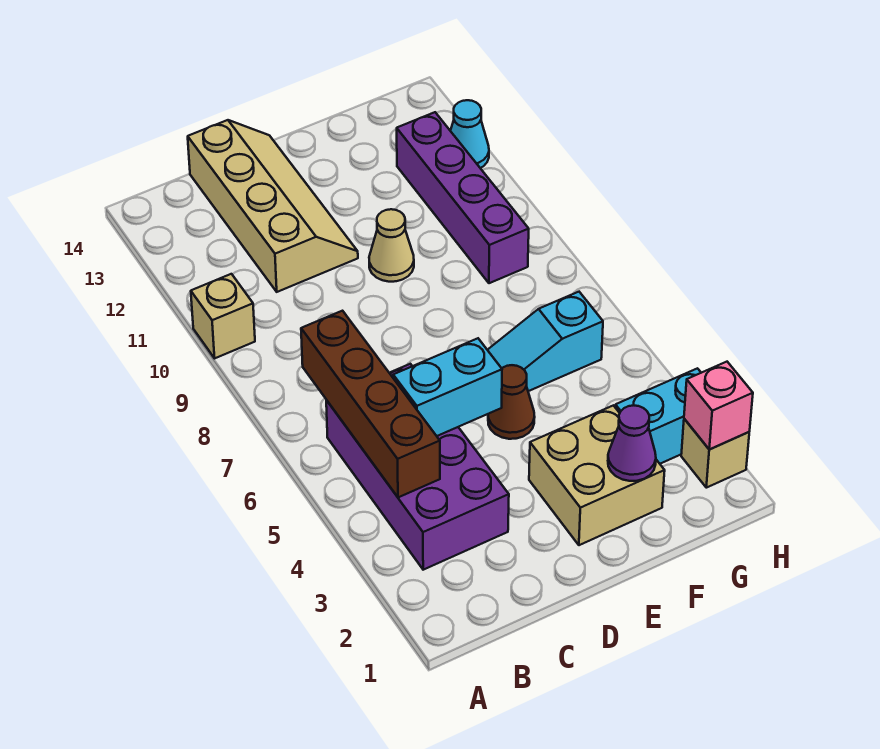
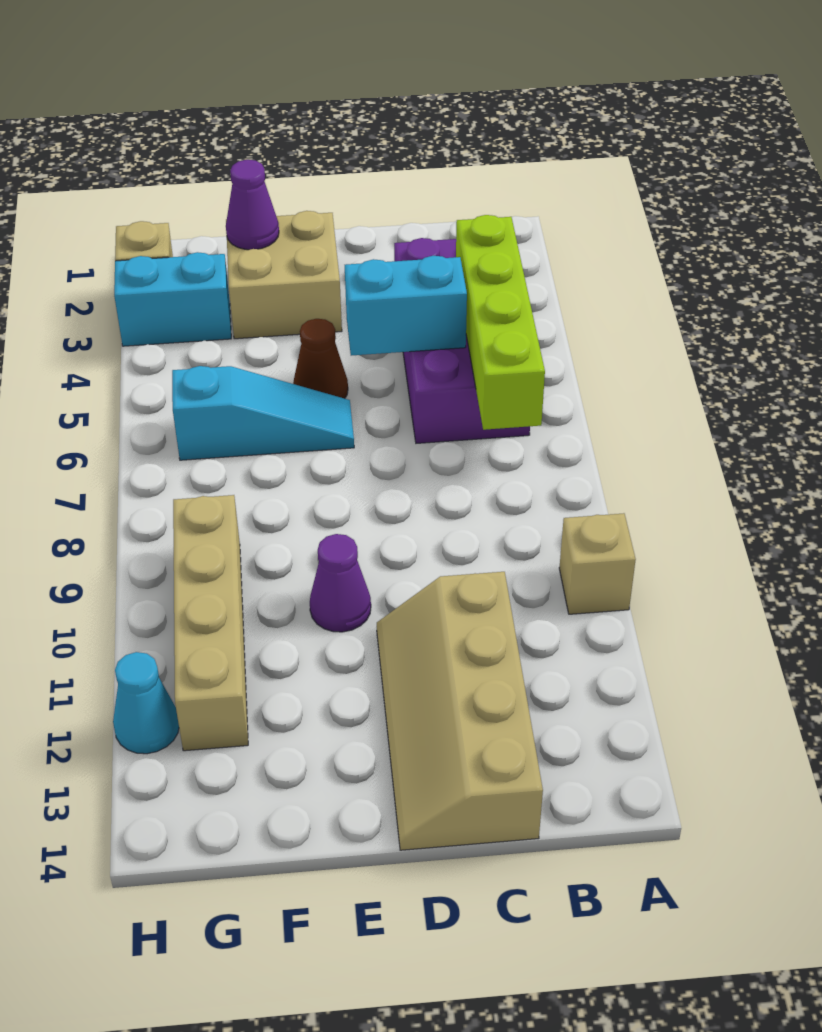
brown brick B4:B7 level 2 -> lime brick B4:B7 level 2
tan cone E10 level 1 -> purple cone E10 level 1
purple brick G9:G12 level 1 -> tan brick G9:G12 level 1
pink brick H2 level 2 -> none

